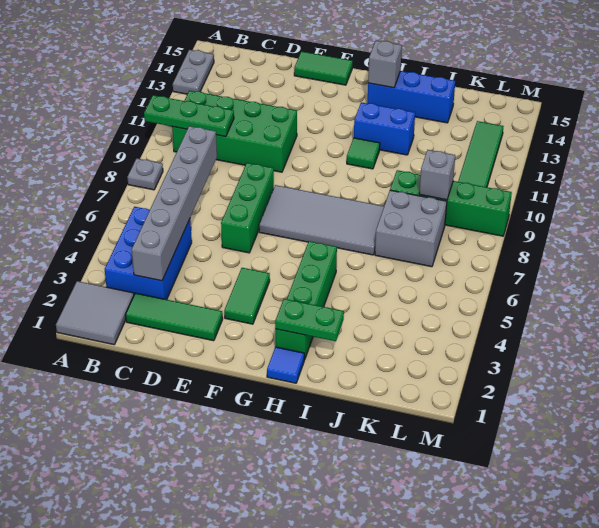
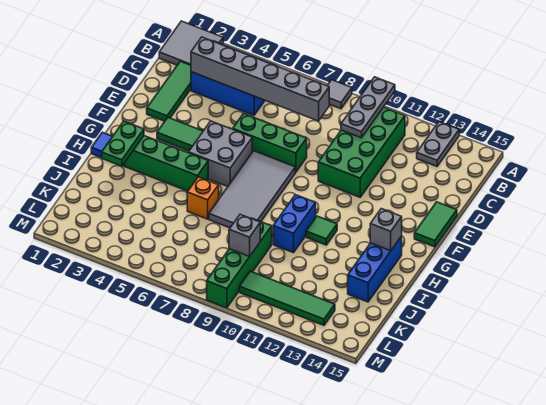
grey plate A8 level 1 -> grey tile A8 level 1
green plate A10:C10 level 2 -> grey plate A10:C10 level 2
grey plate A13:A14 level 1 -> grey plate A13:B13 level 1
blue brick H12:I12 level 1 -> blue brick H10:I10 level 1
none -> orange brick I6 level 1
grey brick J7:K8 level 1 -> grey brick F5:G6 level 1

